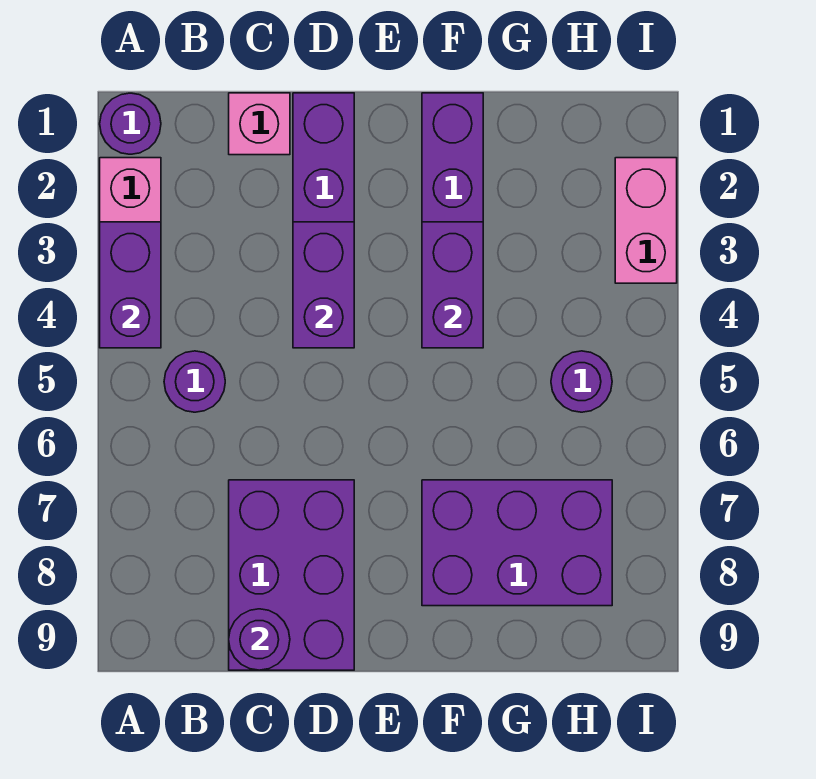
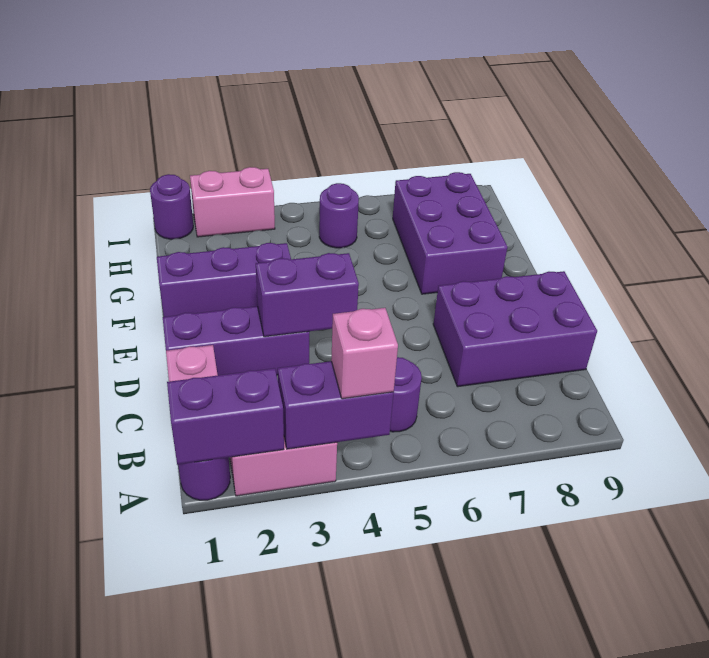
none -> pink brick A4 level 3
purple round brick C9 level 2 -> purple round brick I1 level 1
purple brick F3:F4 level 2 -> purple brick A1:A2 level 2

